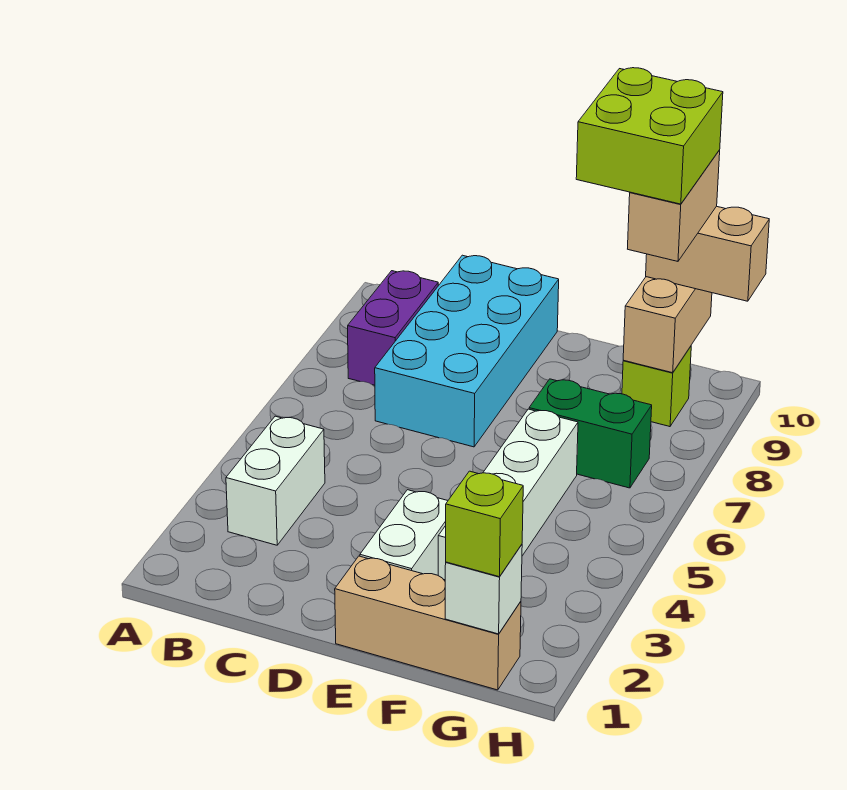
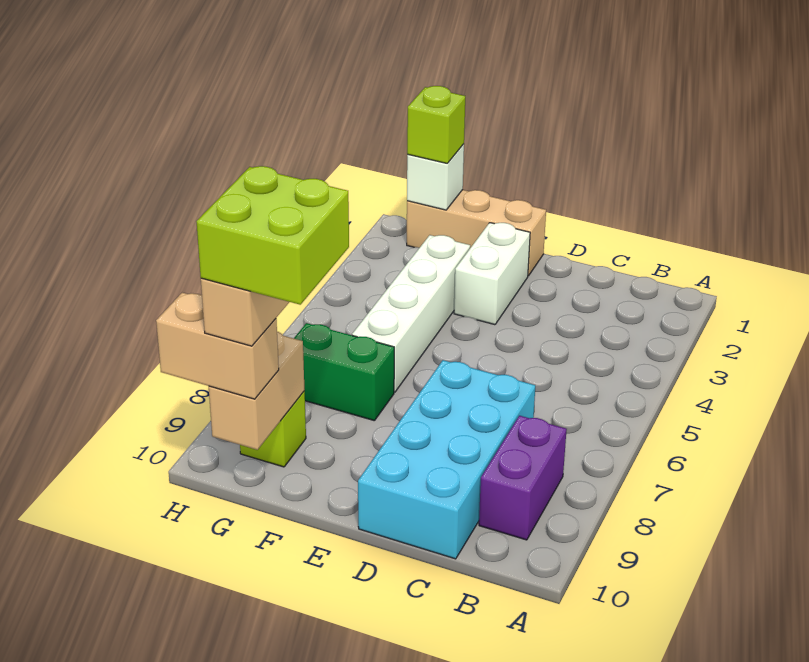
white brick B3:B4 level 1 -> none

